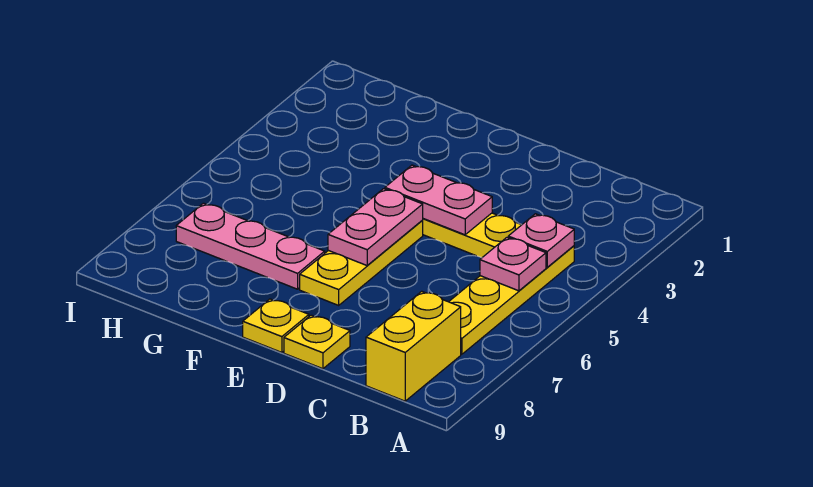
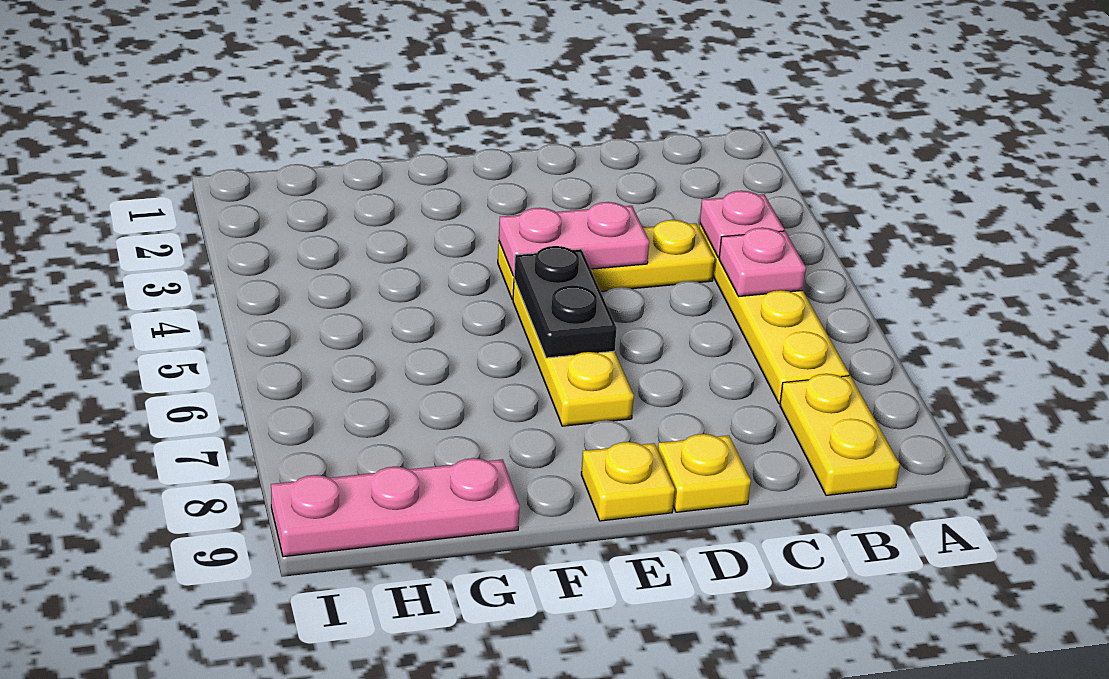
yellow brick B8:B9 level 1 -> yellow plate B8:B9 level 1
pink plate E5:E6 level 2 -> black plate E5:E6 level 2
pink plate F7:H7 level 1 -> pink plate G9:I9 level 1

